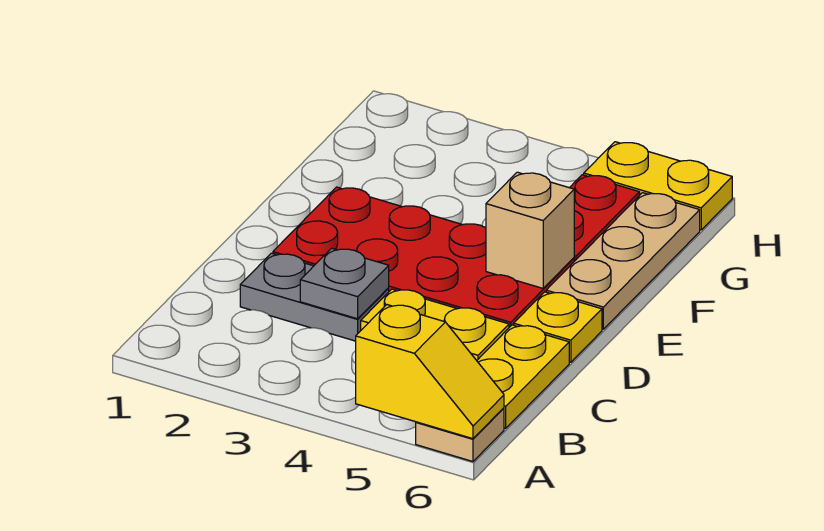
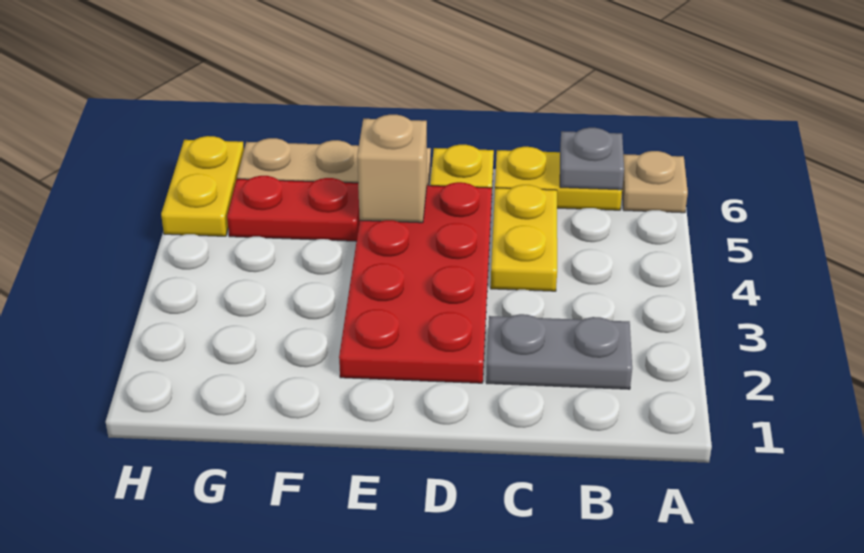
yellow slope A5:A6 level 2 top 5 -> none
grey plate C2:C3 level 1 -> grey plate B2:C2 level 1
grey plate C3 level 2 -> grey plate B6 level 2

